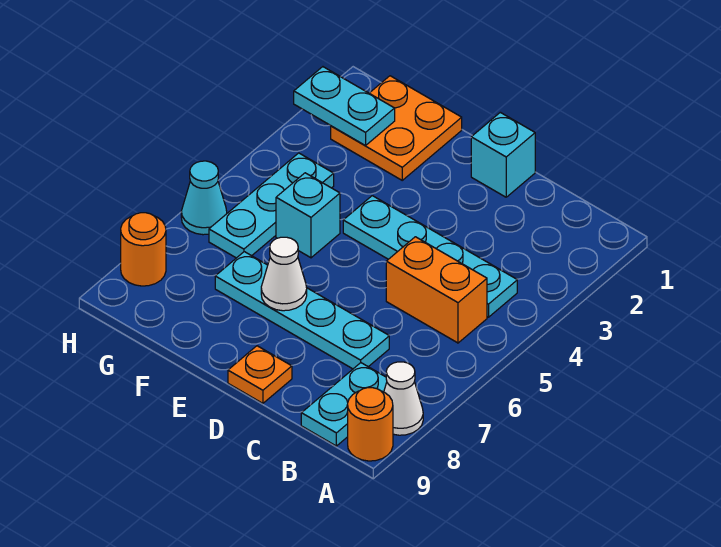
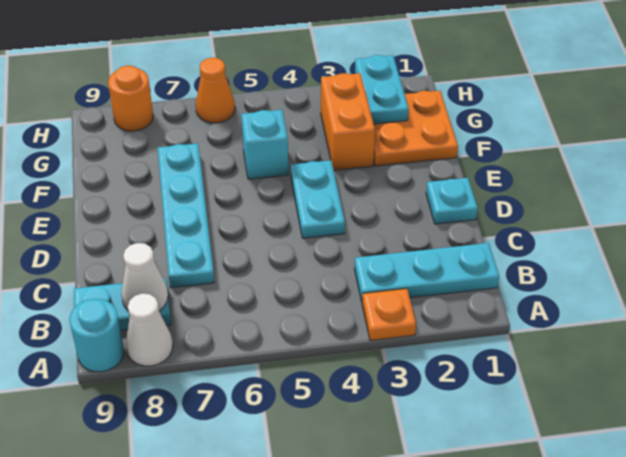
orange round brick A9 level 1 -> cyan round brick A9 level 1
cyan plate B4:E4 level 1 -> cyan plate D4:E4 level 1
orange brick B5:C5 level 1 -> orange brick F3:G3 level 1
cyan brick D1 level 1 -> cyan plate D1 level 1
orange plate D9 level 1 -> orange plate A3 level 1
white cone E7 level 2 -> white cone B8 level 2
cyan plate G4:G6 level 1 -> cyan plate B1:B3 level 1
cyan cone H6 level 1 -> orange cone H6 level 1

